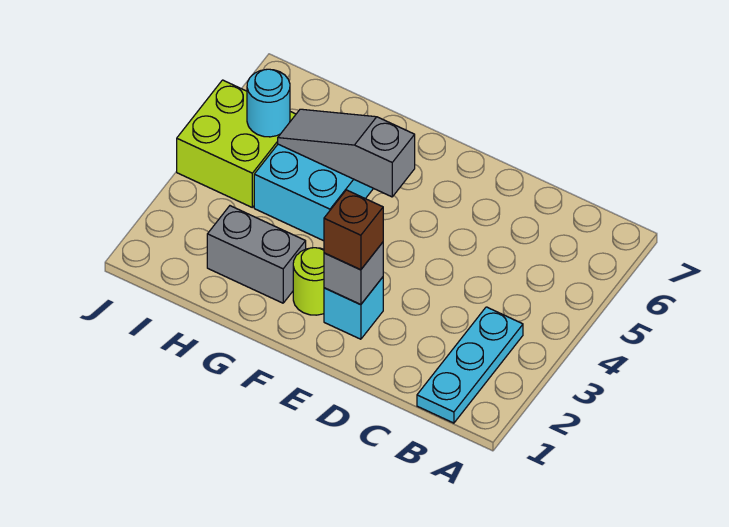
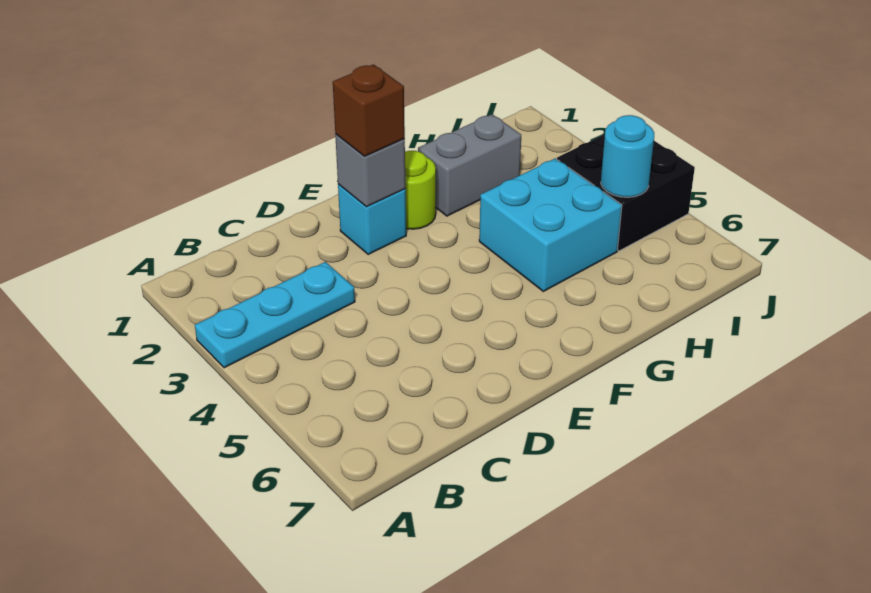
cyan plate B1:B3 level 1 -> cyan plate A3:C3 level 1
grey slope F5:H5 level 2 top F -> none
lime brick I4:J5 level 1 -> black brick I4:J5 level 1

